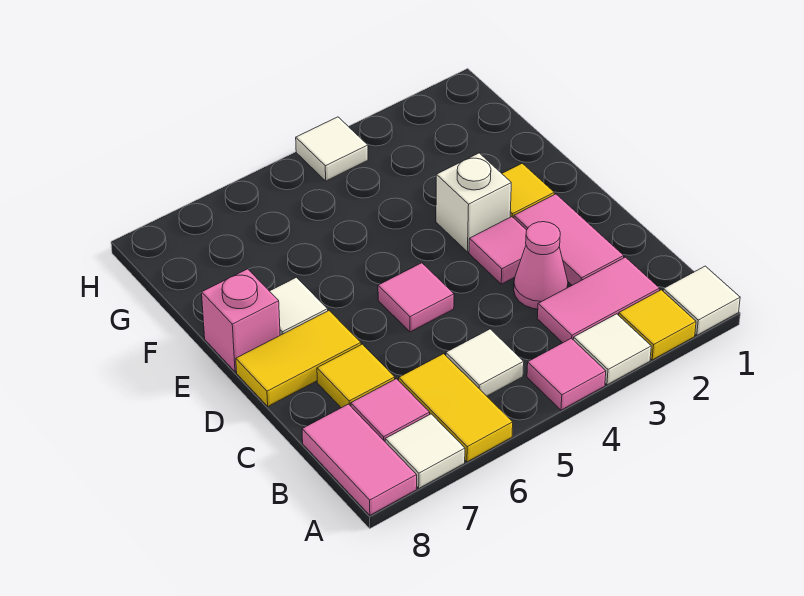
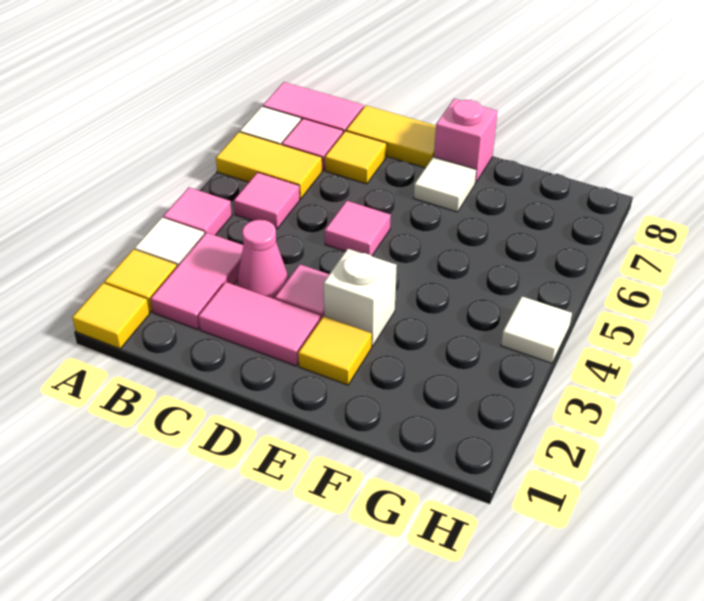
white tile A1 level 1 -> yellow tile A1 level 1
white tile B5 level 1 -> pink tile B5 level 1
yellow tile D7:D8 level 1 -> yellow tile C8:D8 level 1

